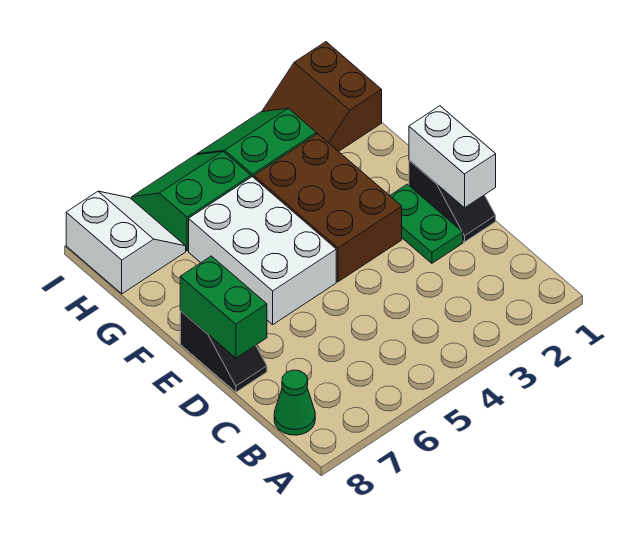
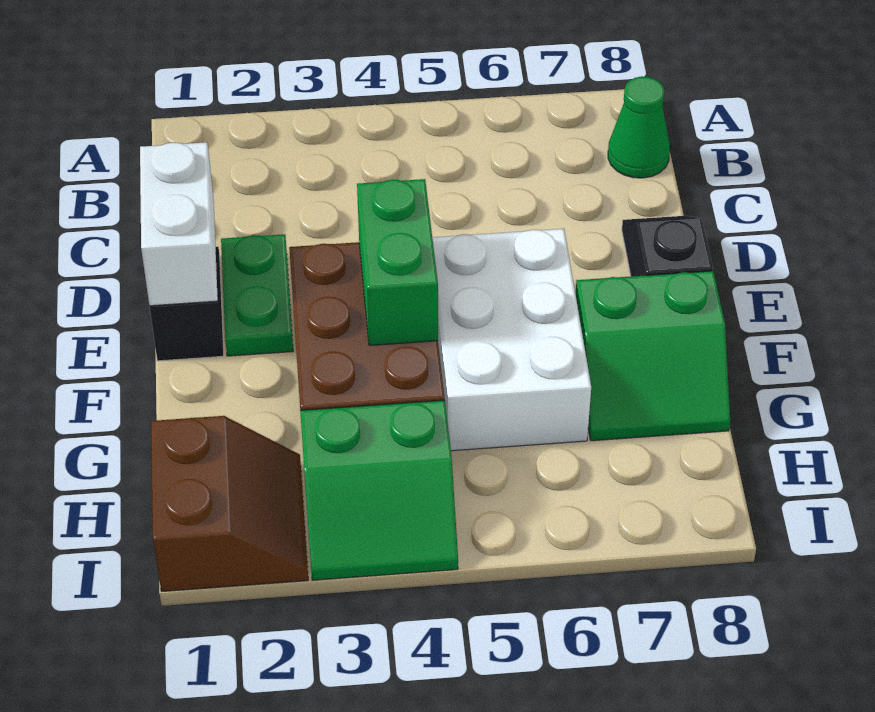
green brick D8:E8 level 2 -> green brick E4:F4 level 2
green slope H5:I6 level 1 top H -> green slope F7:G8 level 1 top F
white slope H7:I8 level 1 top 8 -> none

